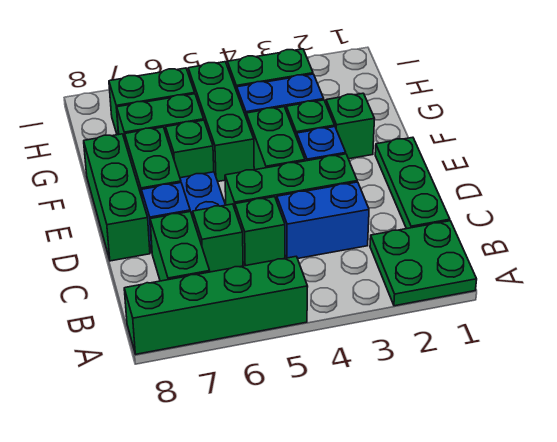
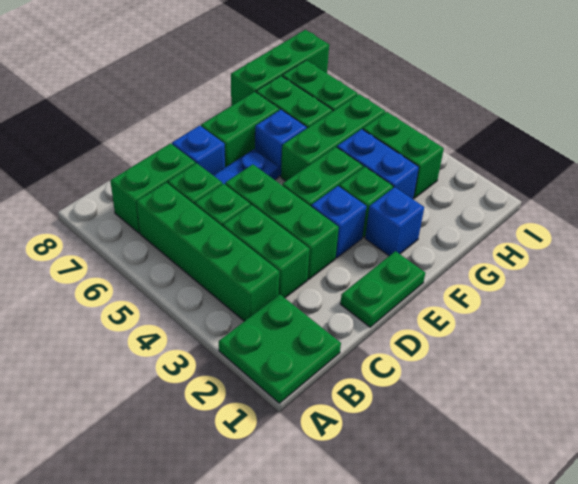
green brick A5:A8 level 1 -> green brick B3:B6 level 1
green plate C1:E1 level 1 -> green plate D1:E1 level 1
blue brick C3:C4 level 1 -> green brick C3:C4 level 1
green brick D8:F8 level 1 -> green brick G8:I8 level 1
green brick F2 level 1 -> blue brick F2 level 1
green brick F6 level 1 -> blue brick F6 level 1

